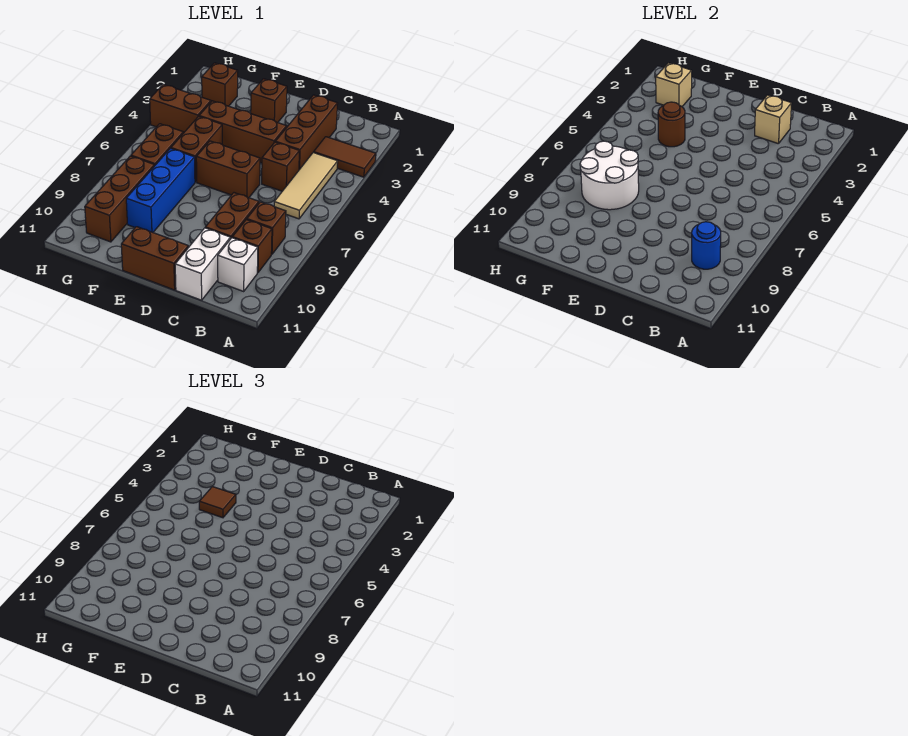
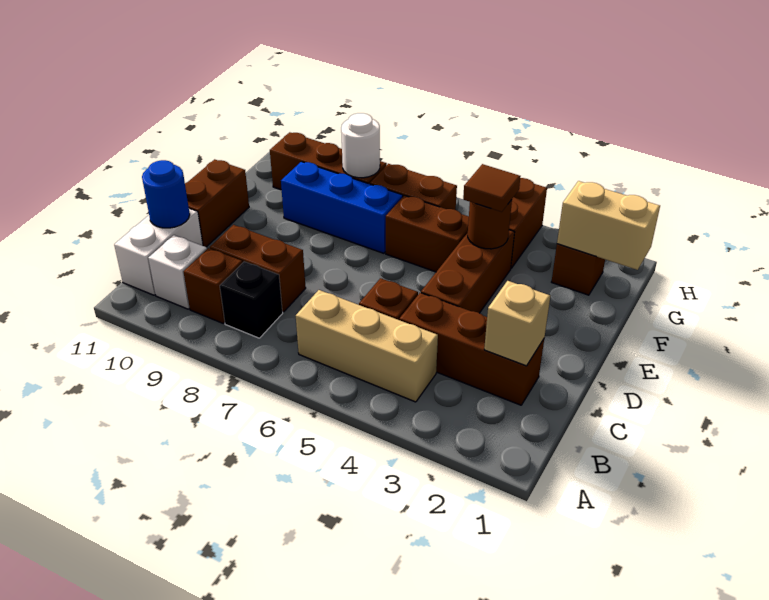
brown tile A3:B3 level 1 -> none
tan tile B4:B6 level 1 -> tan brick B4:B6 level 1
brown brick B8 level 1 -> black brick B8 level 1
blue round brick B9 level 2 -> blue round brick C11 level 2
white brick C10:C11 level 1 -> white brick B11:C11 level 1
brown brick D6:E6 level 1 -> none
brown brick E2 level 1 -> none
white round brick F7:G8 level 2 -> white round brick G8 level 2
tan brick G2 level 2 -> tan brick G1:G2 level 2

